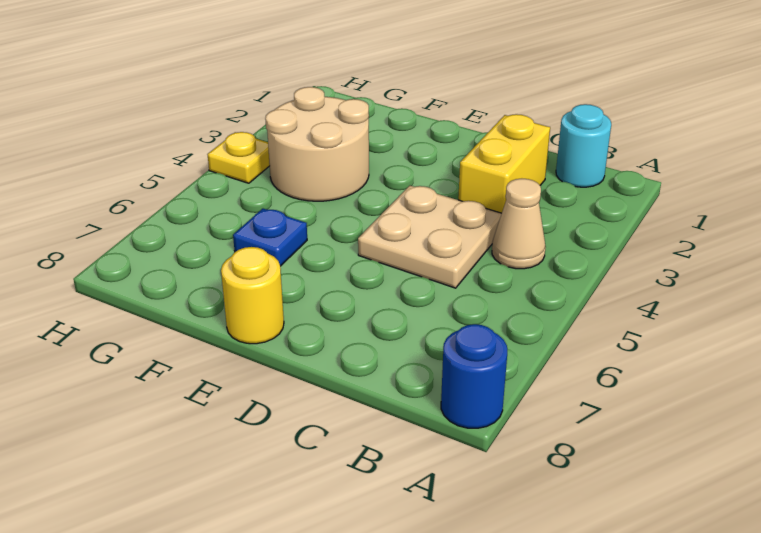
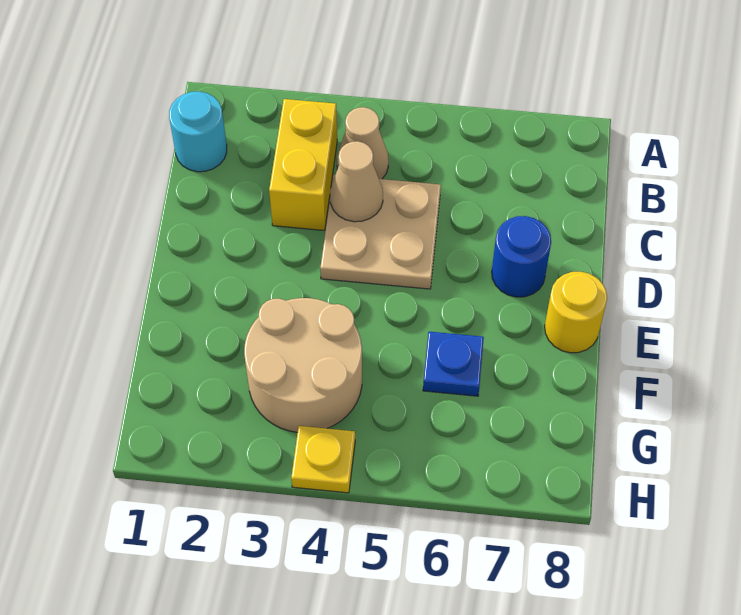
blue round brick A8 level 1 -> blue round brick D7 level 1
yellow brick C2:C3 level 1 -> yellow brick B3:C3 level 1
none -> tan cone C4 level 2

